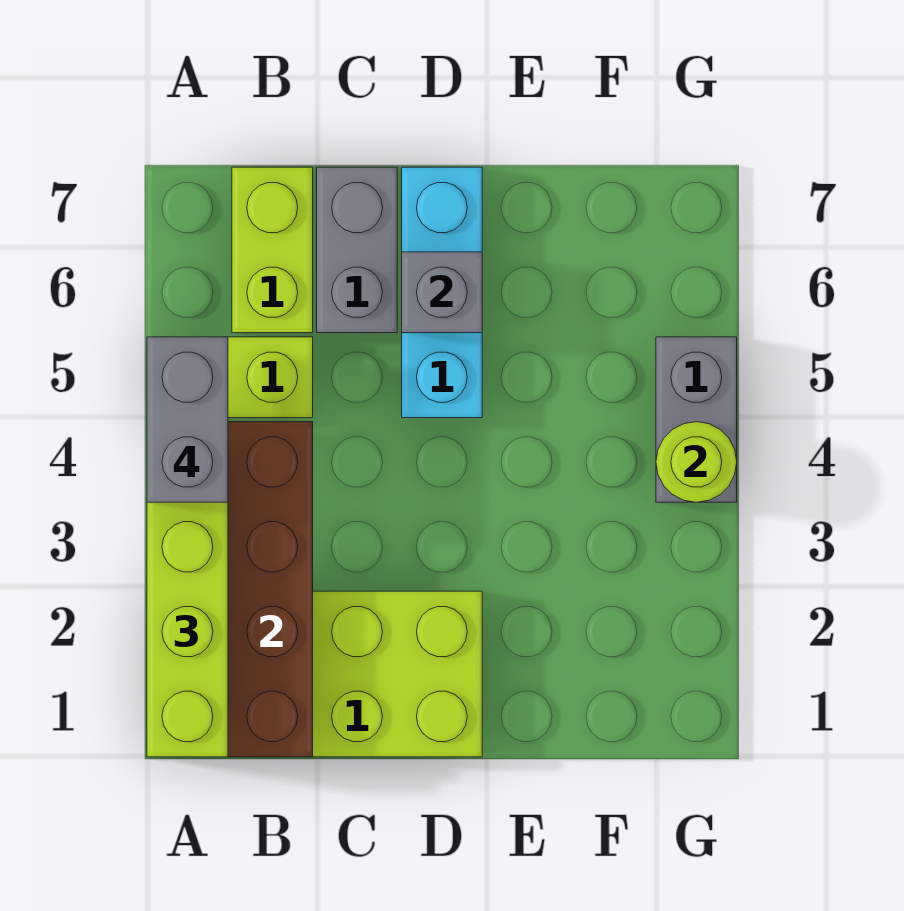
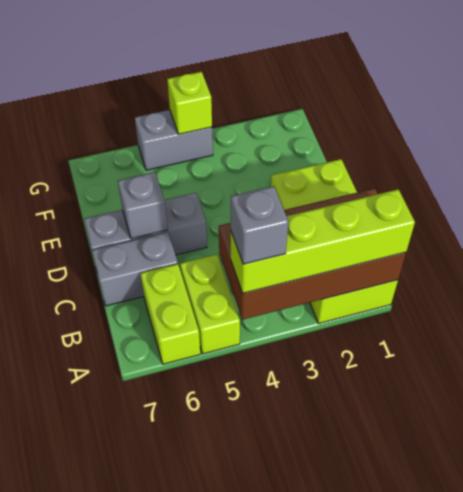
grey brick A4:A5 level 4 -> grey brick A4 level 4
lime brick B6:B7 level 1 -> lime brick A6:B6 level 1
cyan brick D5:D7 level 1 -> grey brick D5:D7 level 1
lime round brick G4 level 2 -> lime brick G4 level 2

